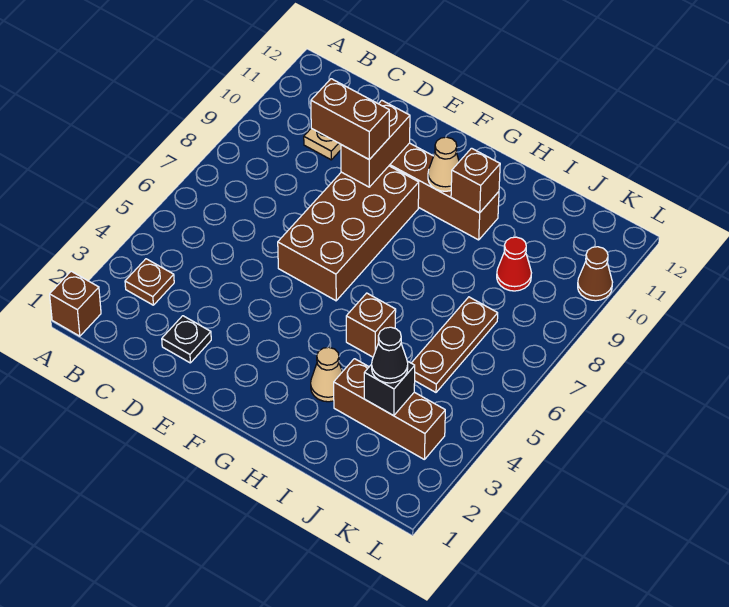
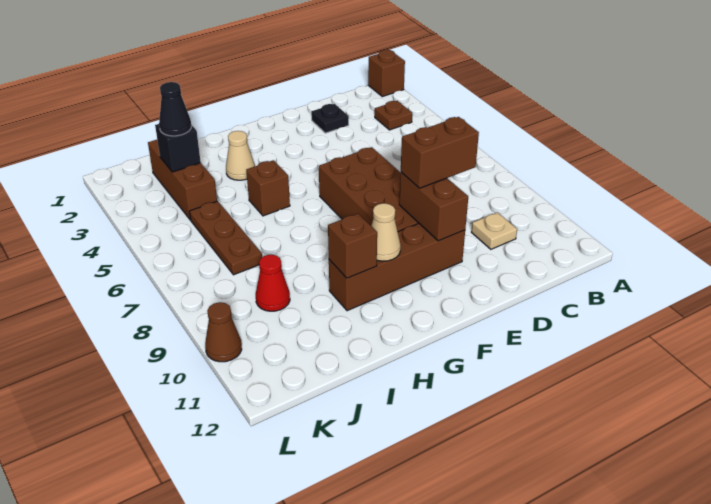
brown brick I3:K3 level 1 -> brown brick J2:J4 level 1

